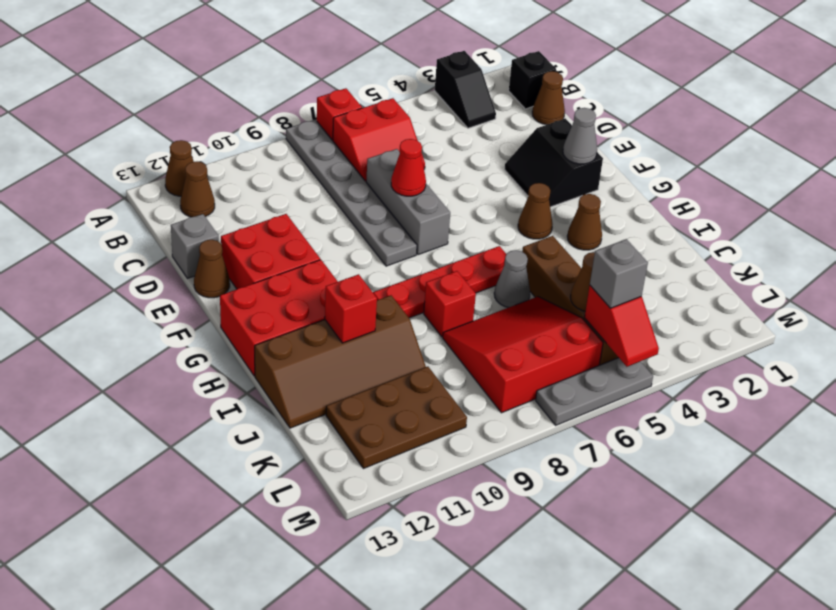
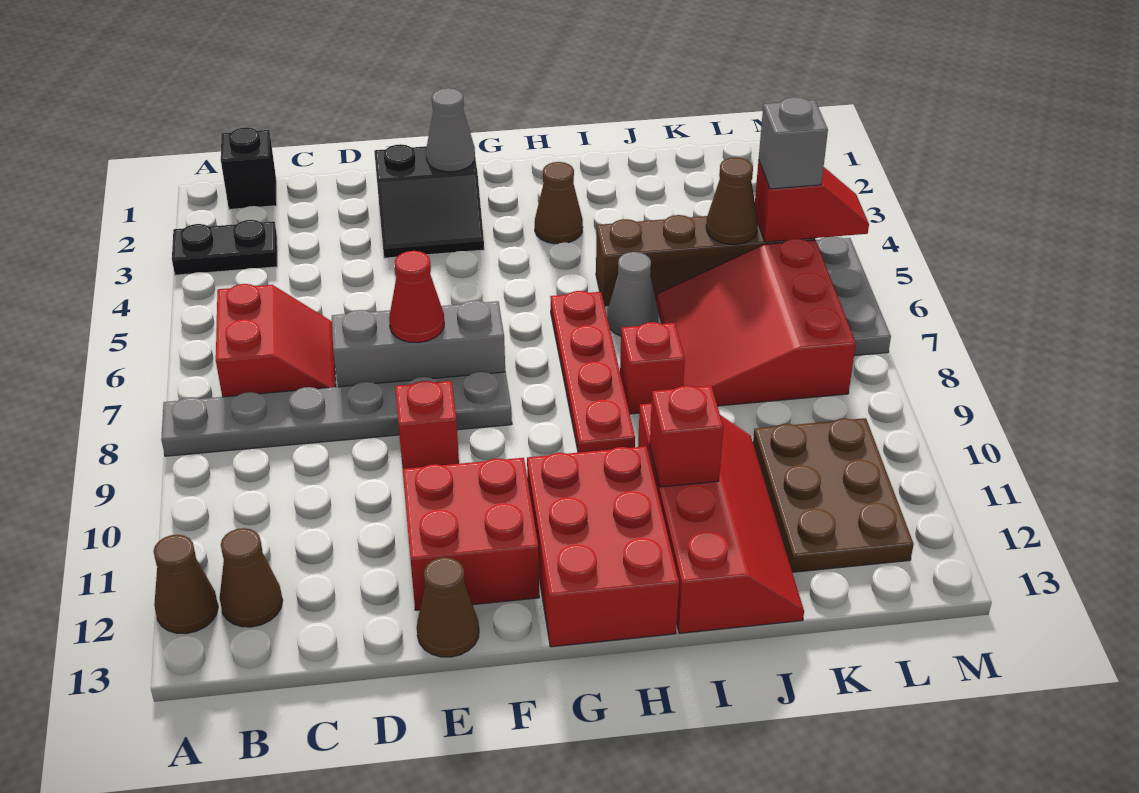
black slope A3:B3 level 1 top A -> black plate A3:B3 level 1
red brick A7 level 1 -> red brick E9 level 1
brown cone C1 level 1 -> none
grey brick D13 level 1 -> none
brown cone G4 level 1 -> none
brown slope I10:J13 level 1 top I -> red slope I10:J13 level 1 top I

